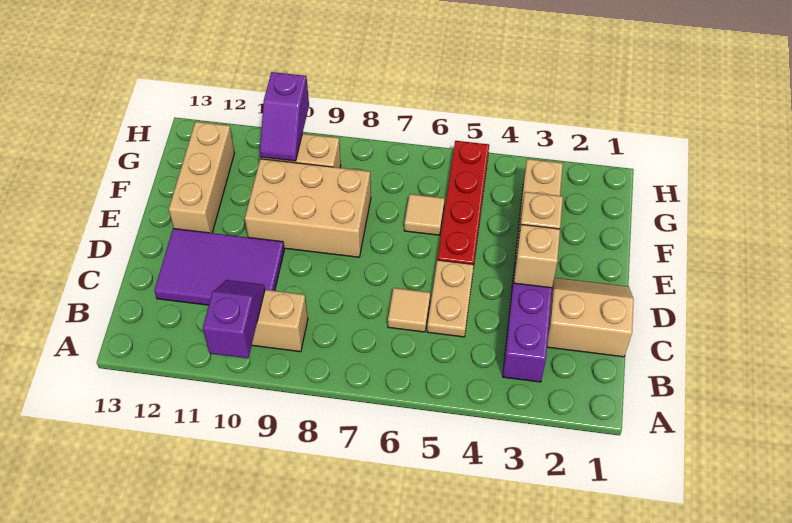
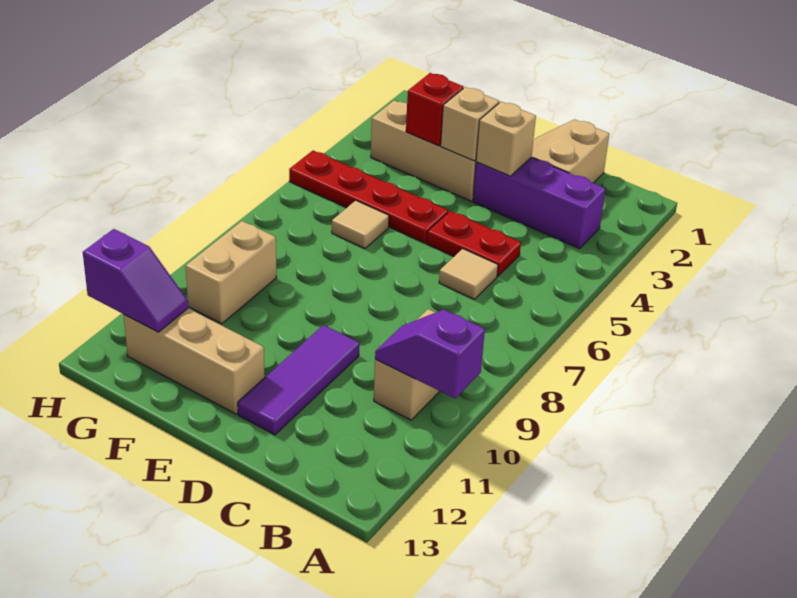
tan plate C5:D5 level 1 -> red plate C5:D5 level 1
purple tile C10:D12 level 1 -> purple tile D10:D12 level 1
tan brick E8:F10 level 1 -> none
none -> red brick F3 level 2
purple slope G10:H10 level 2 top H -> purple slope G12:H12 level 2 top H

